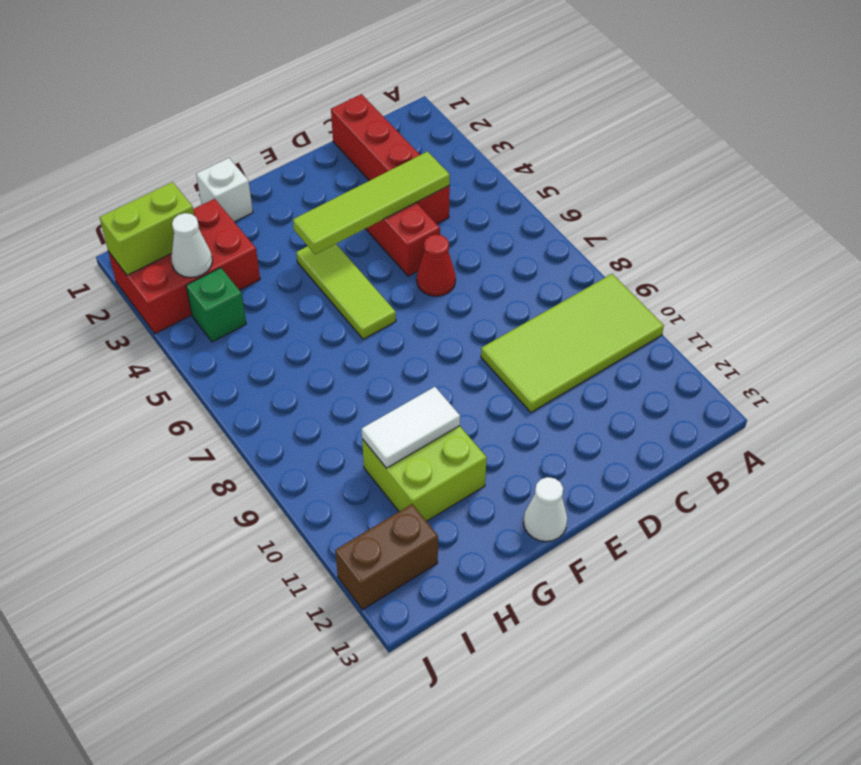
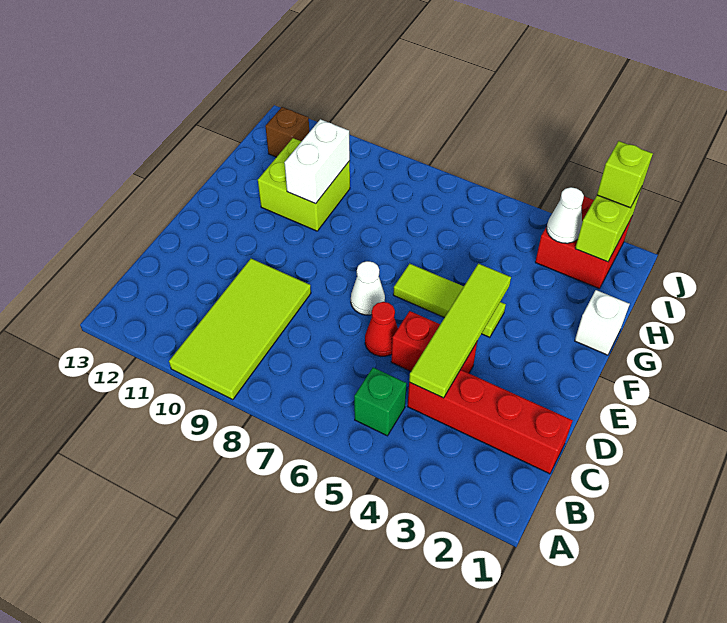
white cone F13 level 1 -> white cone E7 level 1
white tile G10:H10 level 2 -> white brick G10:H10 level 2
red brick H2:J3 level 1 -> red brick I2:J3 level 1
green brick I4 level 1 -> green brick B5 level 1
brown brick I12:J12 level 1 -> brown brick I12 level 1
none -> lime brick J2 level 3

